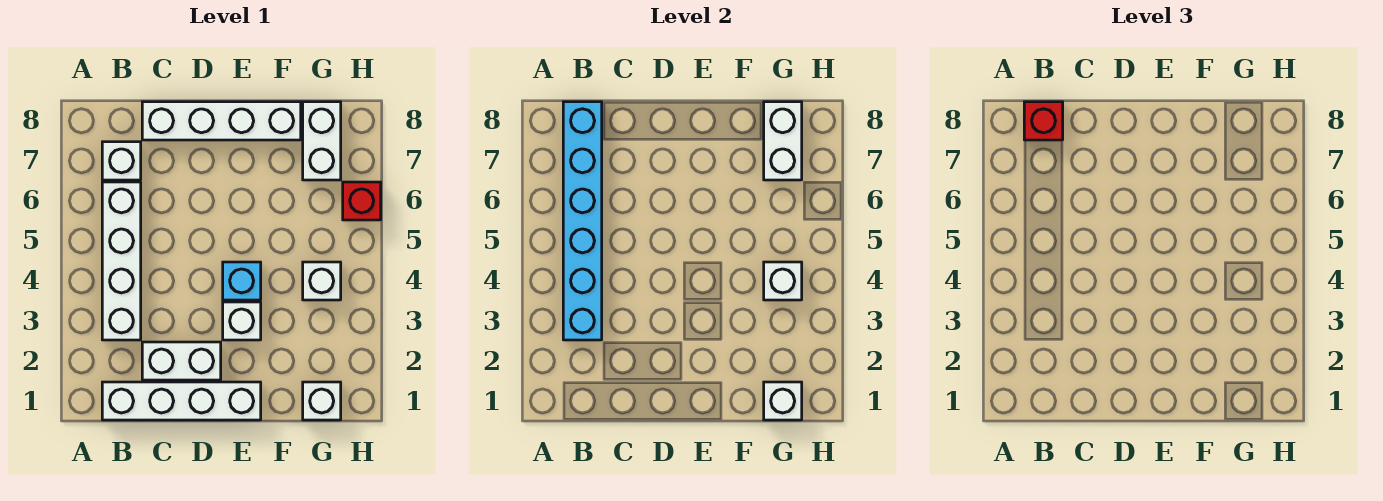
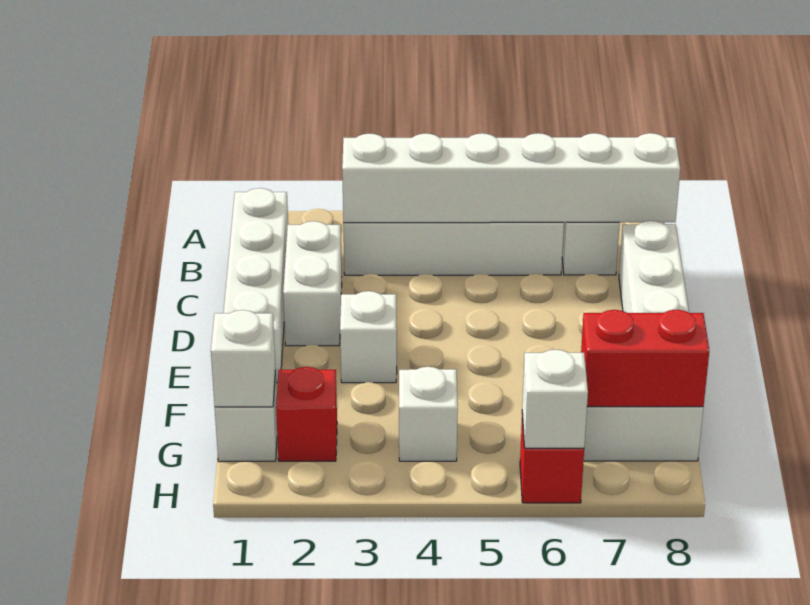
cyan brick B3:B8 level 2 -> white brick B3:B8 level 2
red brick B8 level 3 -> red brick G2 level 1
cyan brick E4 level 1 -> none
white brick G4 level 2 -> white brick H6 level 2
white brick G7:G8 level 2 -> red brick G7:G8 level 2

